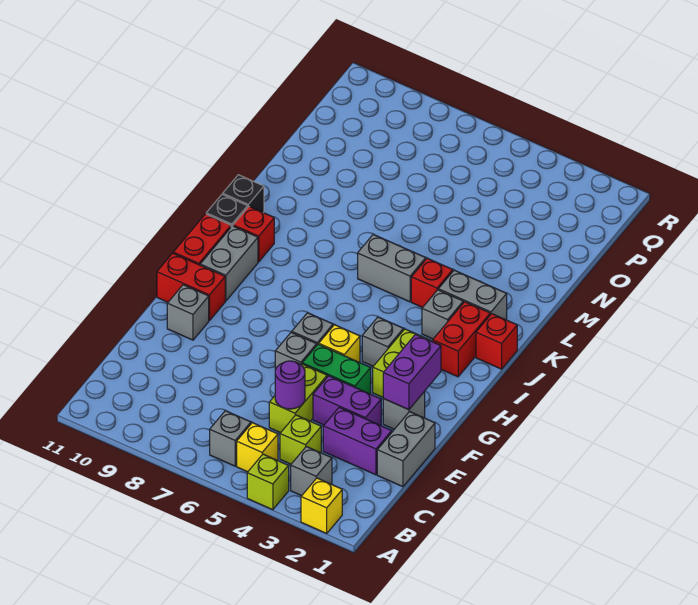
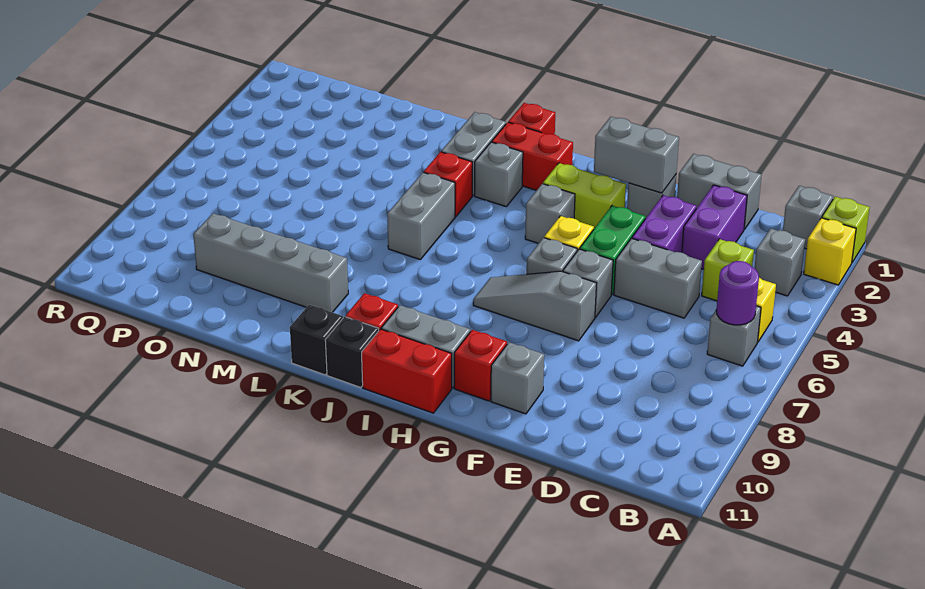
lime brick A4 level 1 -> lime brick A1 level 1
none -> grey brick B1 level 1
lime brick D5:E5 level 1 -> grey brick D5:E5 level 1
purple round brick D5 level 2 -> purple round brick B6 level 2
purple brick F2:G2 level 2 -> grey brick F2:G2 level 2
none -> grey slope F7:H7 level 1 top F
red brick G10:G11 level 1 -> red brick G10 level 1
none -> grey brick L9:O9 level 1

